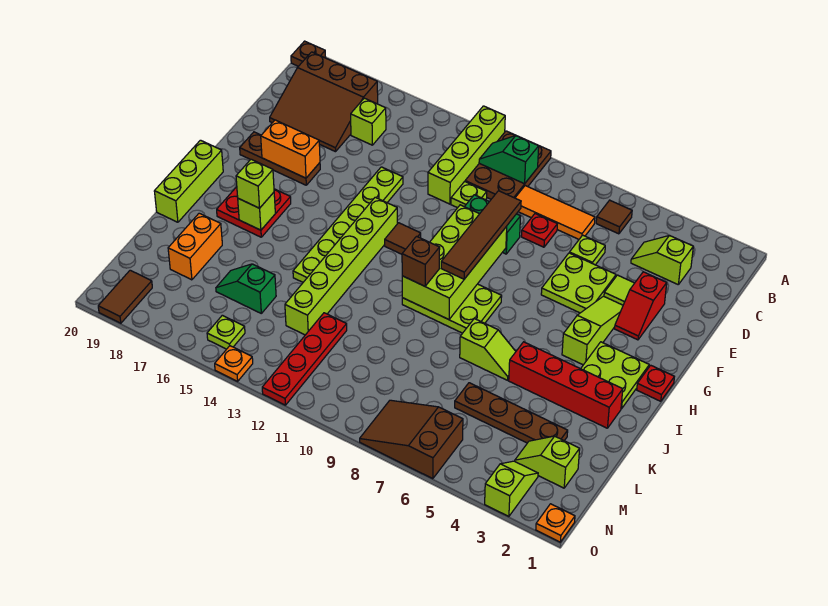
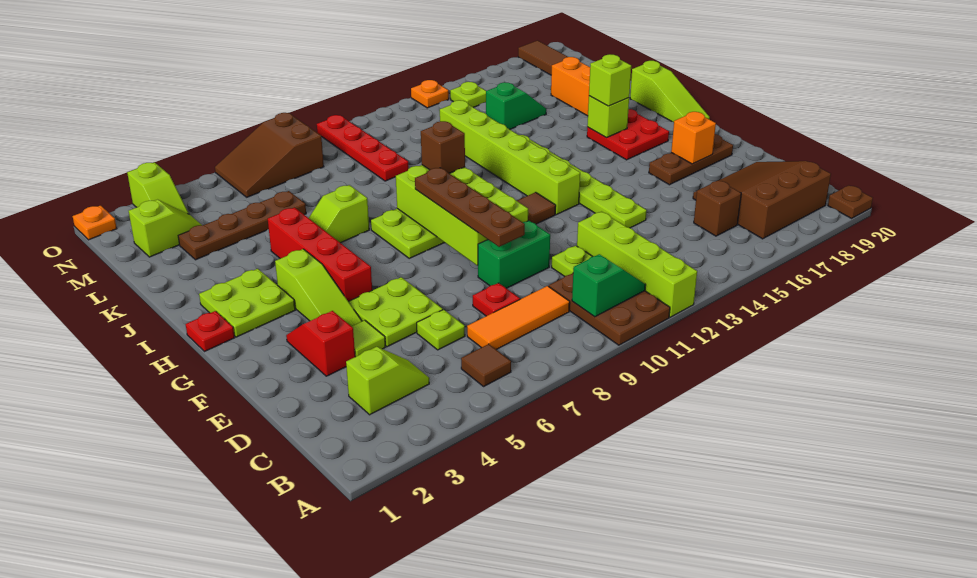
lime brick C16 level 1 -> brown brick C16 level 1
brown tile E9:H9 level 3 -> brown plate E9:H9 level 3
orange brick F17:F18 level 2 -> orange brick F18 level 2
lime brick H20:J20 level 1 -> lime slope H20:J20 level 1 top J
red brick J2:J5 level 1 -> red brick G5:J5 level 1
red plate L12:O12 level 1 -> red plate L10:O10 level 1
brown slope N6:O8 level 1 top 6 -> brown slope N6:O8 level 1 top 8

